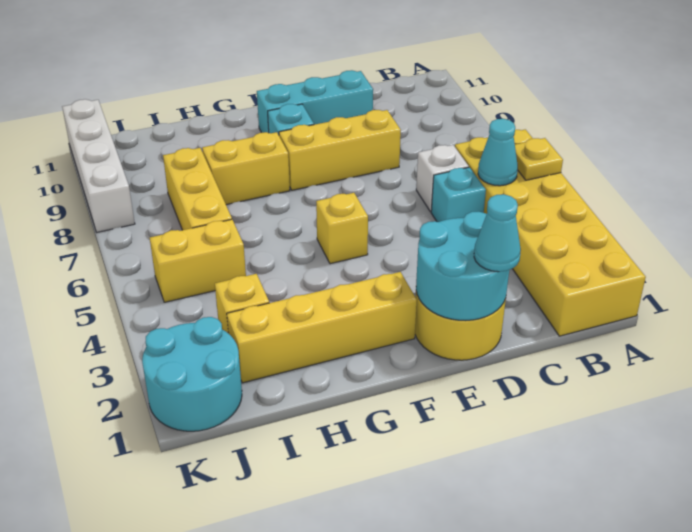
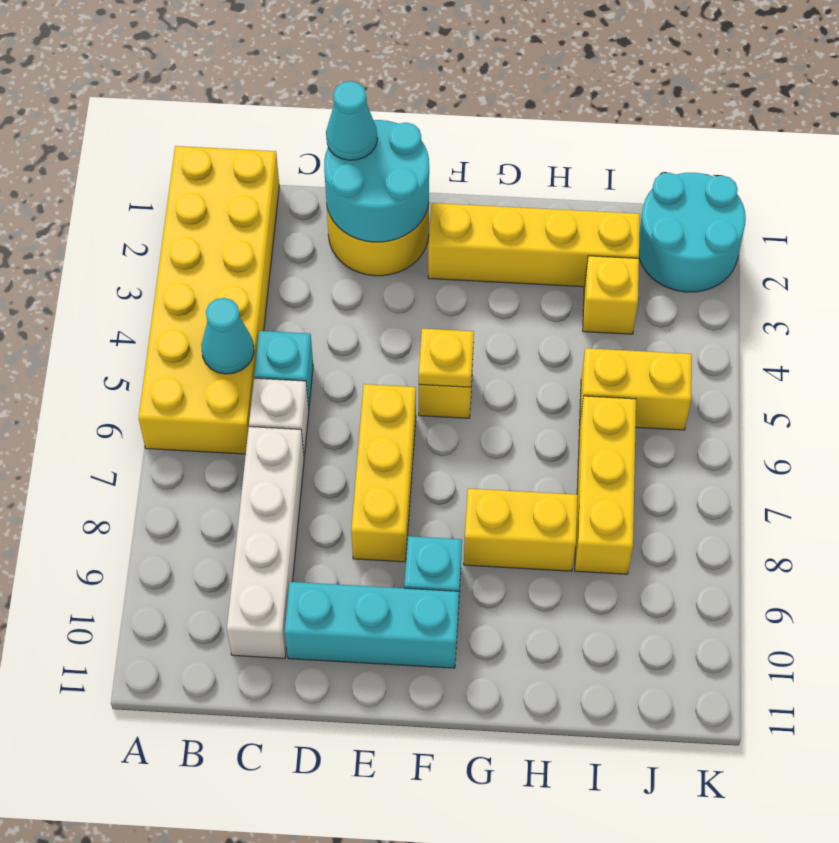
yellow plate A5 level 2 -> yellow plate F5 level 2
yellow brick D8:F8 level 1 -> yellow brick E6:E8 level 1
white brick K8:K11 level 1 -> white brick C7:C10 level 1

